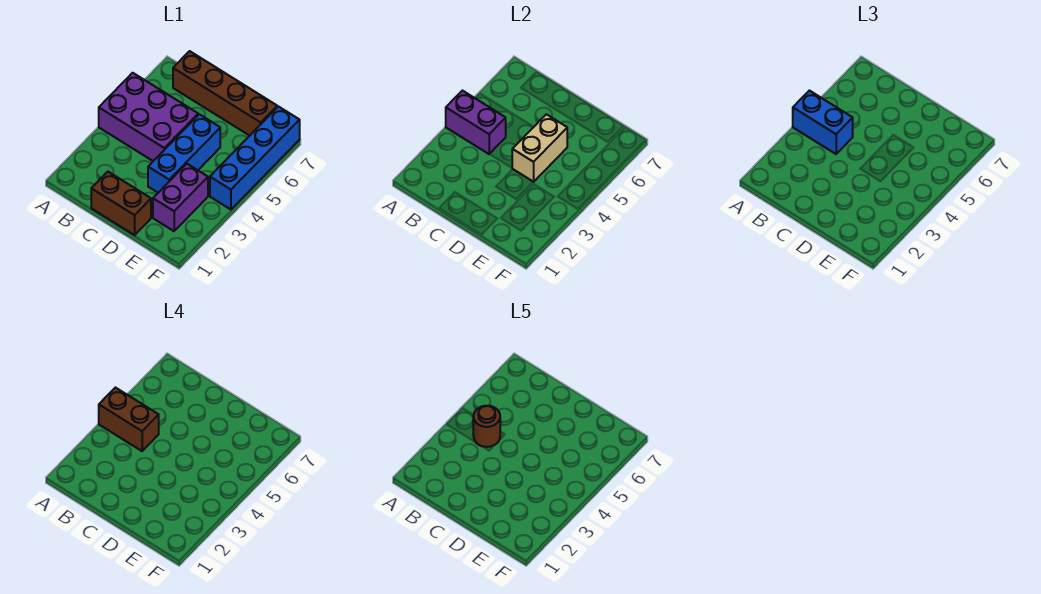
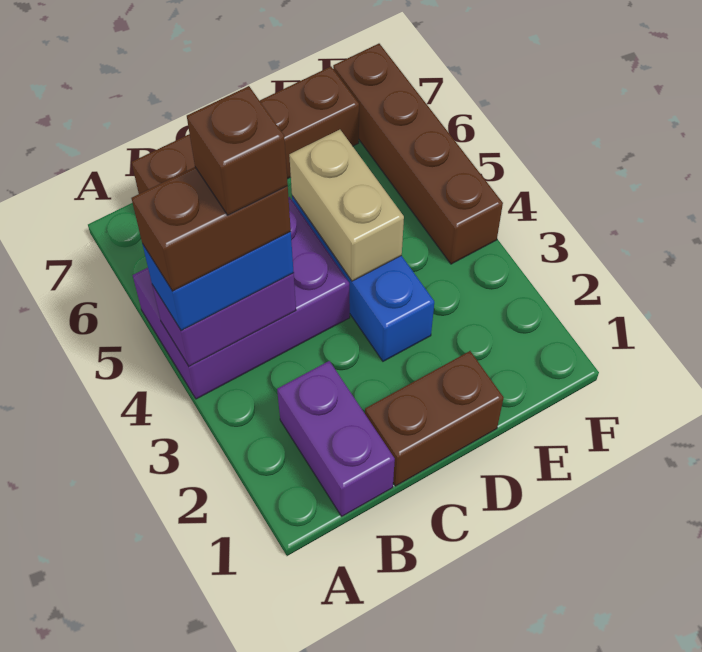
brown round brick B4 level 5 -> brown brick B4 level 5
purple brick E2:E3 level 1 -> purple brick B1:B2 level 1
blue brick F4:F7 level 1 -> brown brick F4:F7 level 1

